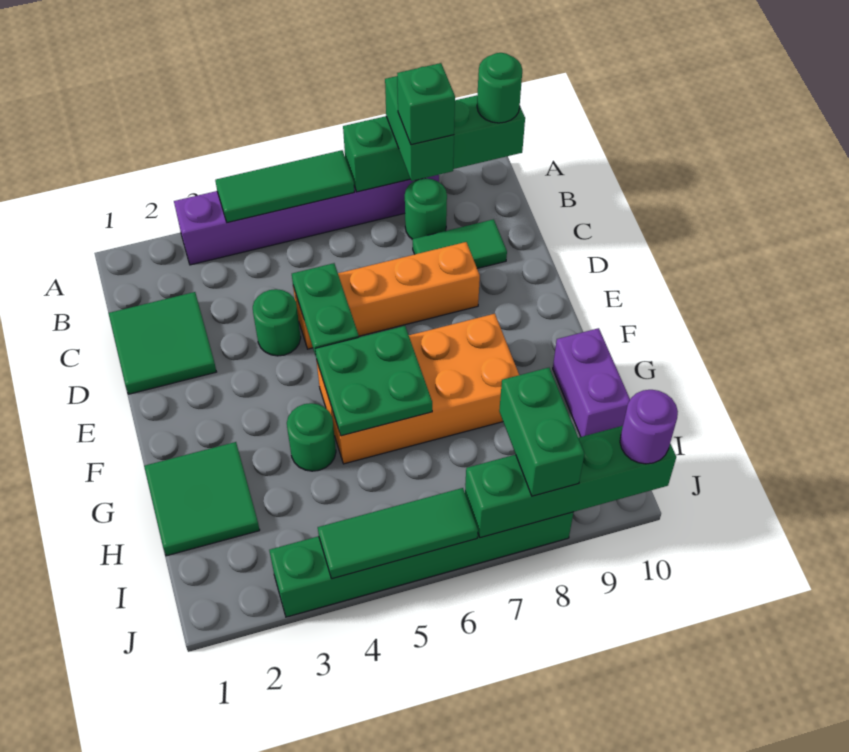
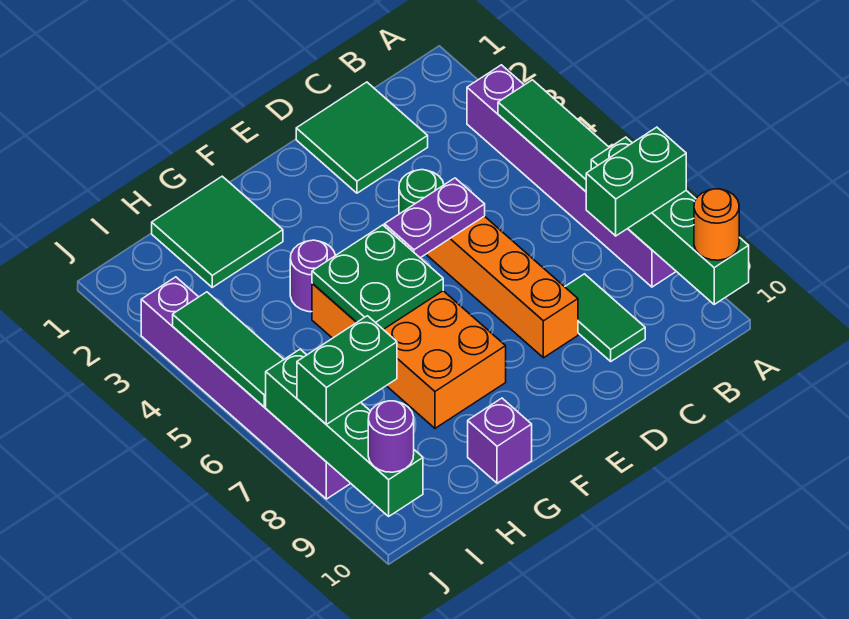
green round brick A10 level 3 -> orange round brick A10 level 3
green round brick B8 level 1 -> none
green brick B8 level 4 -> none
green plate D5:E5 level 2 -> purple plate D5:E5 level 2
green round brick G4 level 1 -> purple round brick G4 level 1
purple brick G10:H10 level 1 -> purple brick G10 level 1
green brick J3:J8 level 1 -> purple brick J3:J8 level 1

